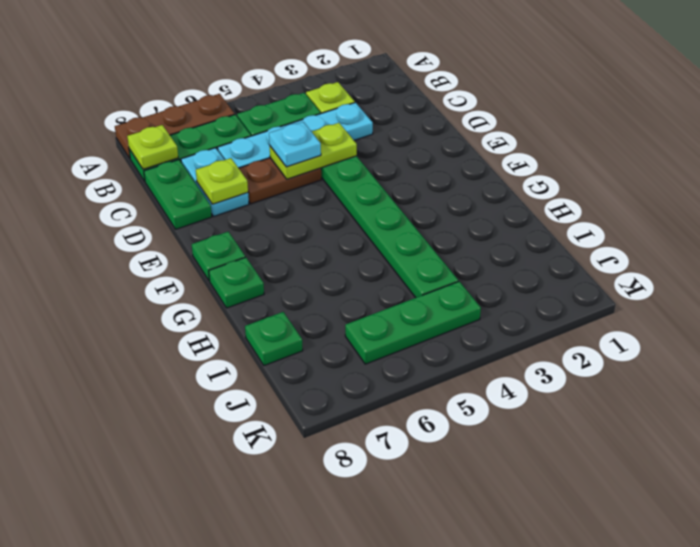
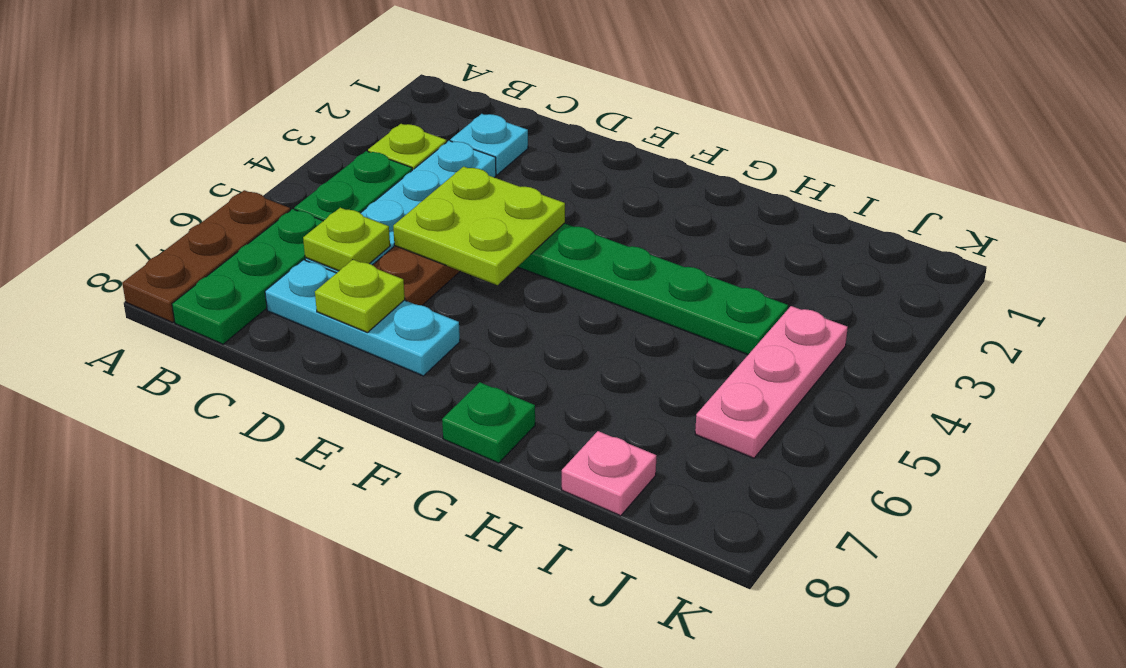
lime plate B8 level 2 -> lime plate C6 level 2
cyan plate C7:D7 level 1 -> cyan plate C7:E7 level 1
green plate C8:D8 level 1 -> none
lime plate D4:D5 level 2 -> lime plate D4:E5 level 2
cyan plate D5 level 3 -> cyan plate C2 level 1
green plate F8 level 1 -> none
green plate I8 level 1 -> pink plate I8 level 1
green plate J4:J6 level 1 -> pink plate J4:J6 level 1

